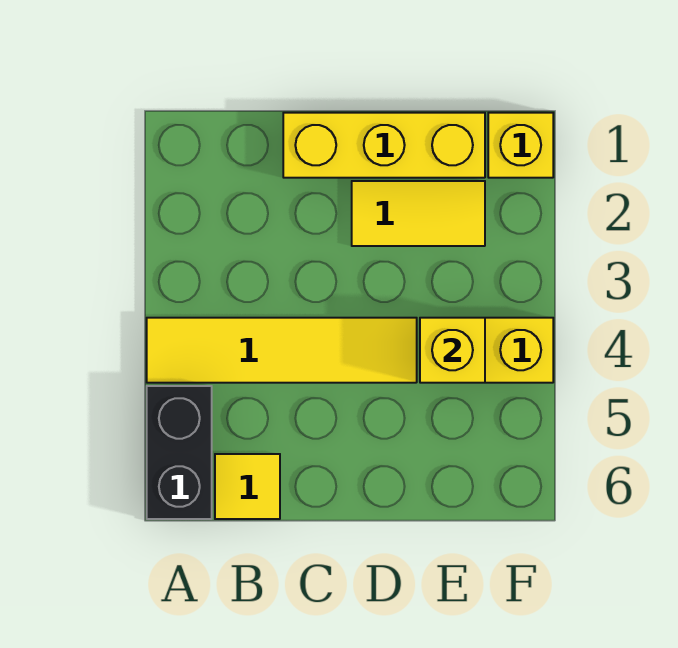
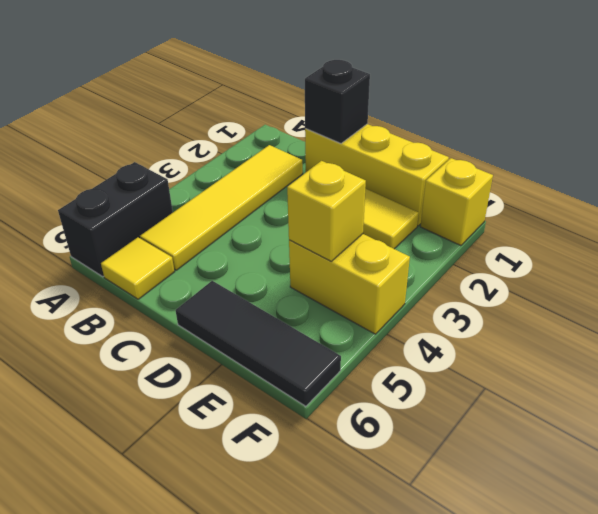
yellow tile A4:D4 level 1 -> yellow tile B2:B5 level 1
none -> black brick C1 level 2
none -> black tile D6:F6 level 1

